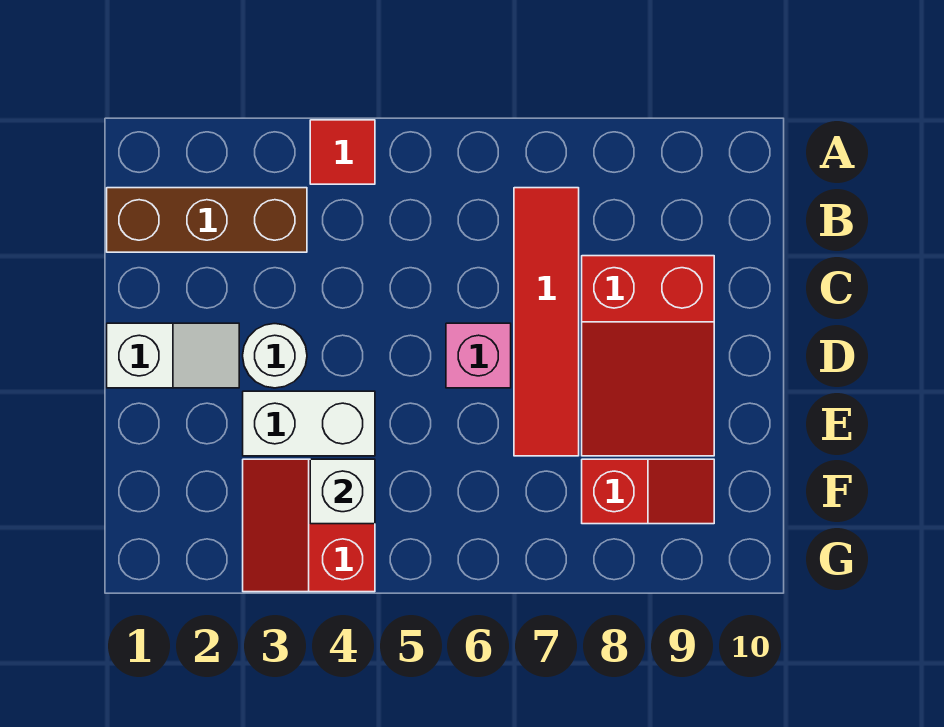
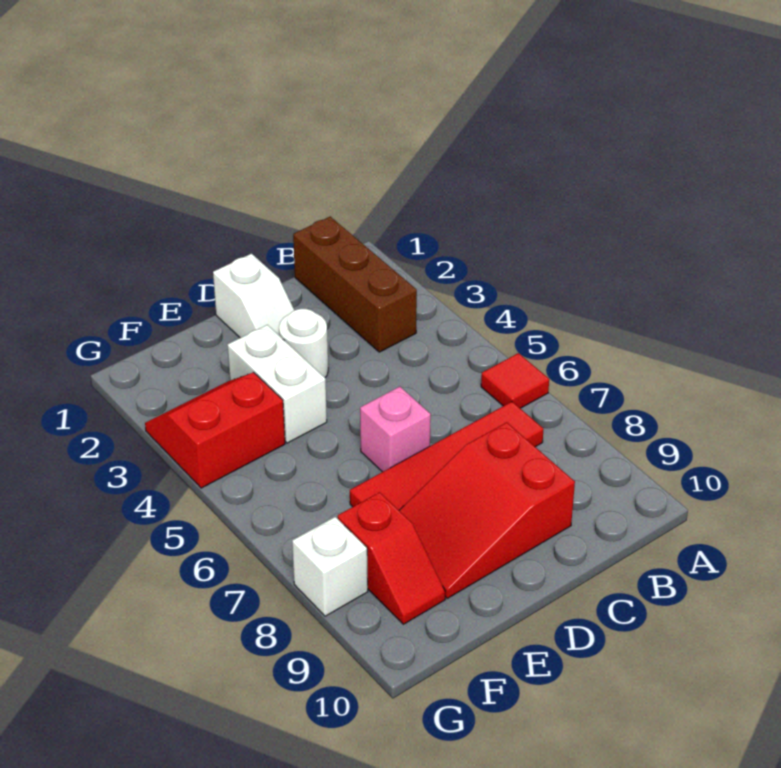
red tile A4 level 1 -> red tile A6 level 1
white brick F4 level 2 -> white brick G8 level 1

